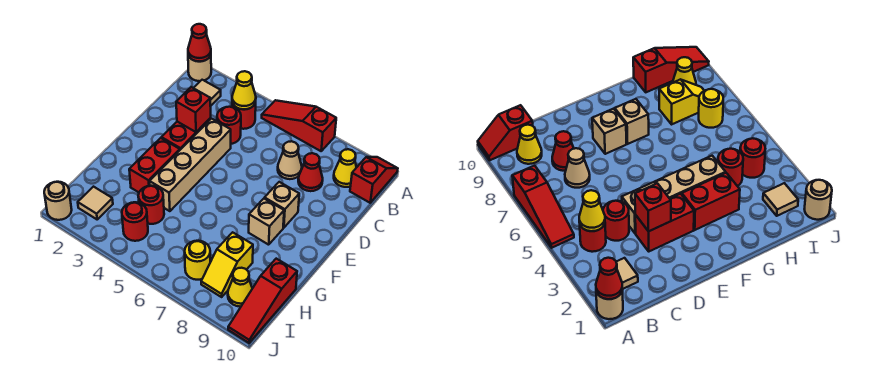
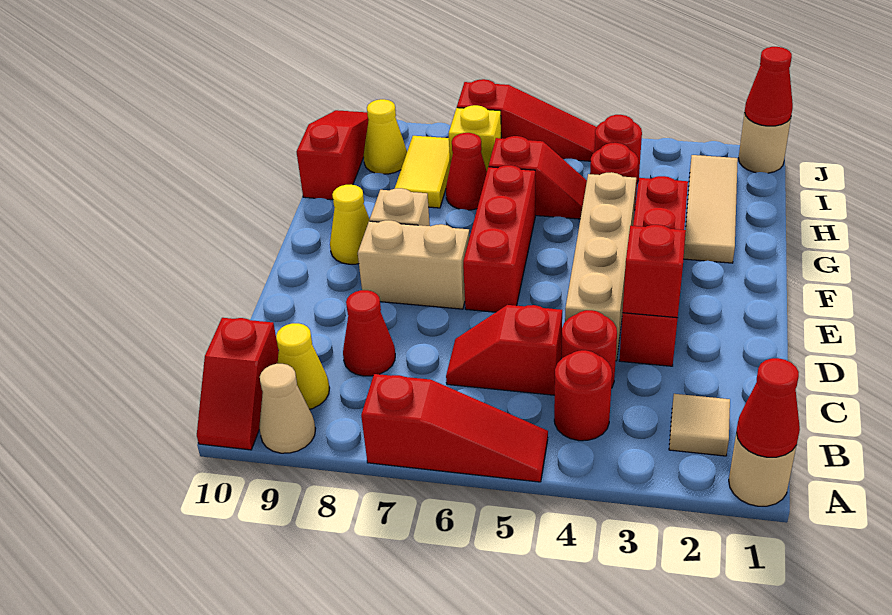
yellow cone B4 level 2 -> yellow cone F9 level 1
none -> red slope C5:C6 level 1 top 5
tan cone C7 level 1 -> tan cone A9 level 1
none -> red brick E6:G6 level 1
tan brick E8 level 1 -> tan brick E7:E8 level 1
none -> red slope H5:H6 level 1 top 6
none -> red cone H7 level 1
yellow slope H8:I8 level 1 top H -> yellow tile H8:I8 level 1
tan tile I2 level 1 -> tan tile G2:I2 level 1
yellow round brick I7 level 1 -> yellow brick I7 level 1
none -> red cone J1 level 2
none -> red slope J5:J7 level 1 top 7

